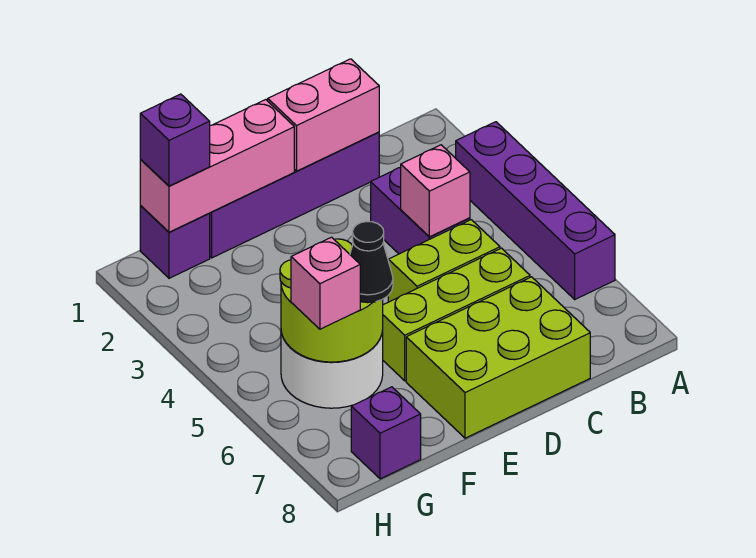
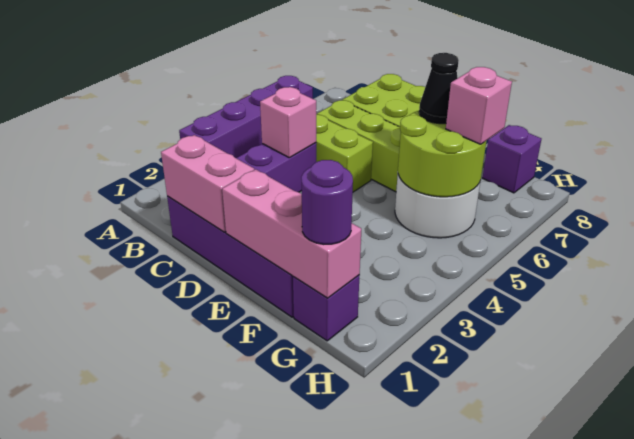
purple brick G1 level 3 -> purple round brick G1 level 3

